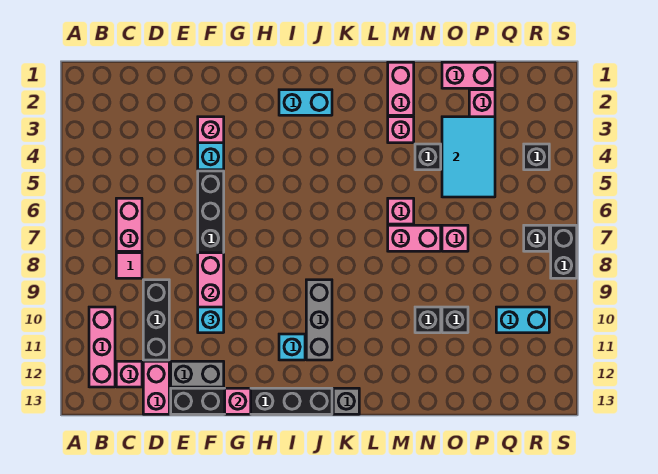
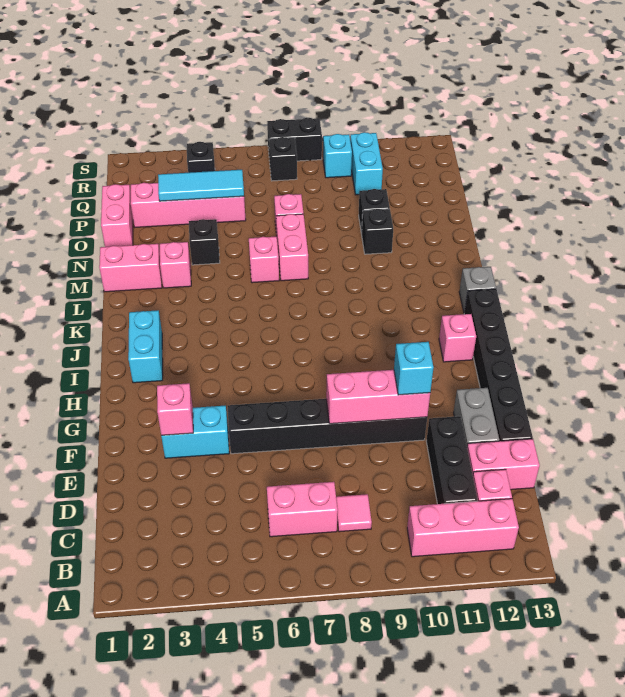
black brick D9:D11 level 1 -> black brick C11:E11 level 1
pink brick G13 level 2 -> pink brick I12 level 1
cyan brick I11 level 1 -> cyan brick R9 level 1
grey brick J9:J11 level 1 -> none
cyan tile O3:P5 level 2 -> cyan tile P3:P5 level 2

